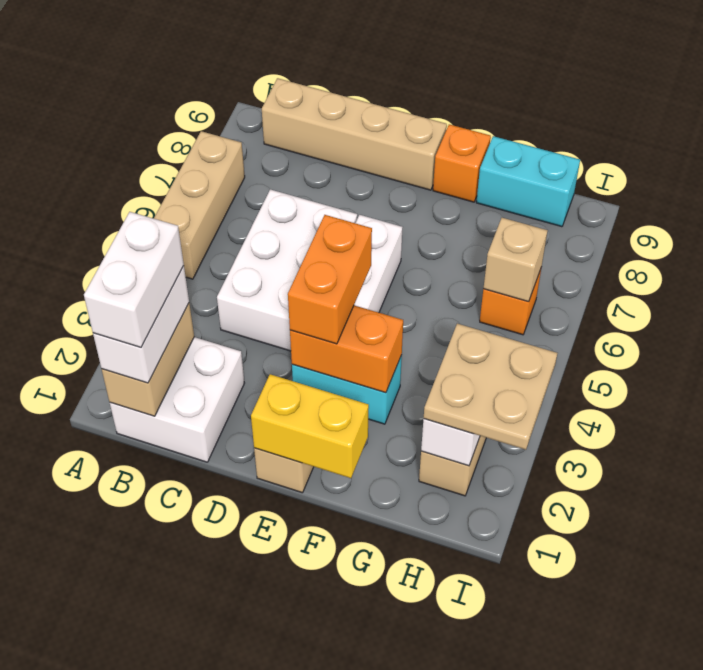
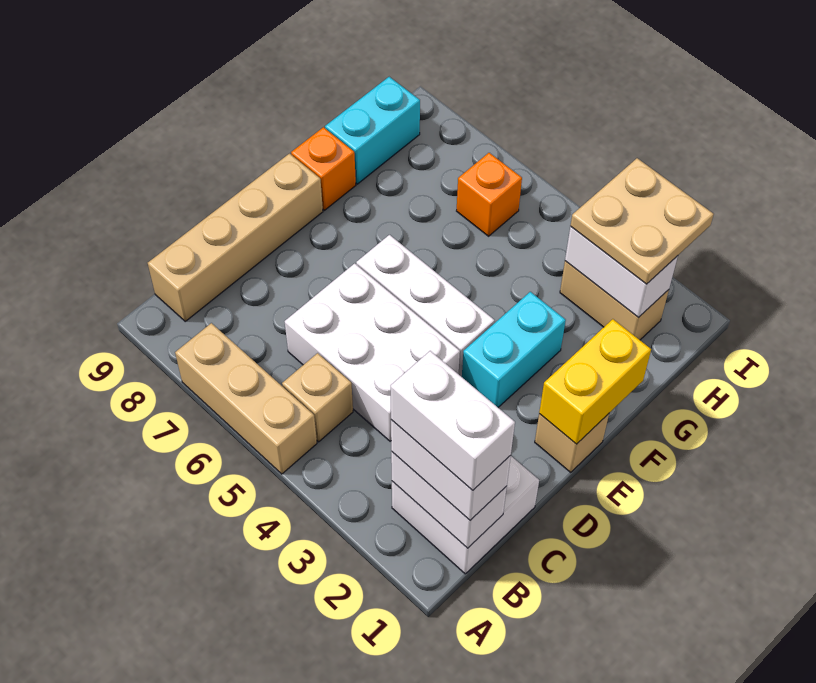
tan brick B1:B2 level 2 -> white brick B1:B2 level 2
orange brick E3:F3 level 2 -> none
orange brick E3:E4 level 3 -> none
tan brick H6 level 2 -> tan brick B5 level 1

